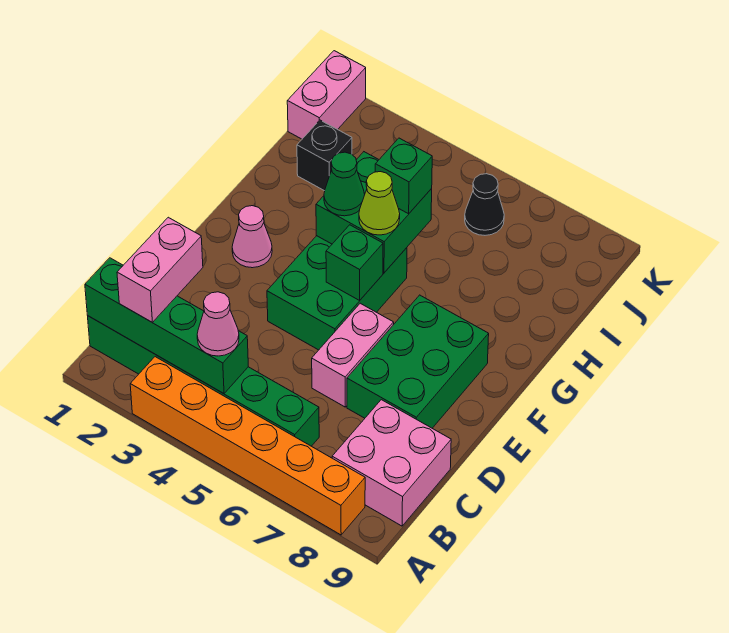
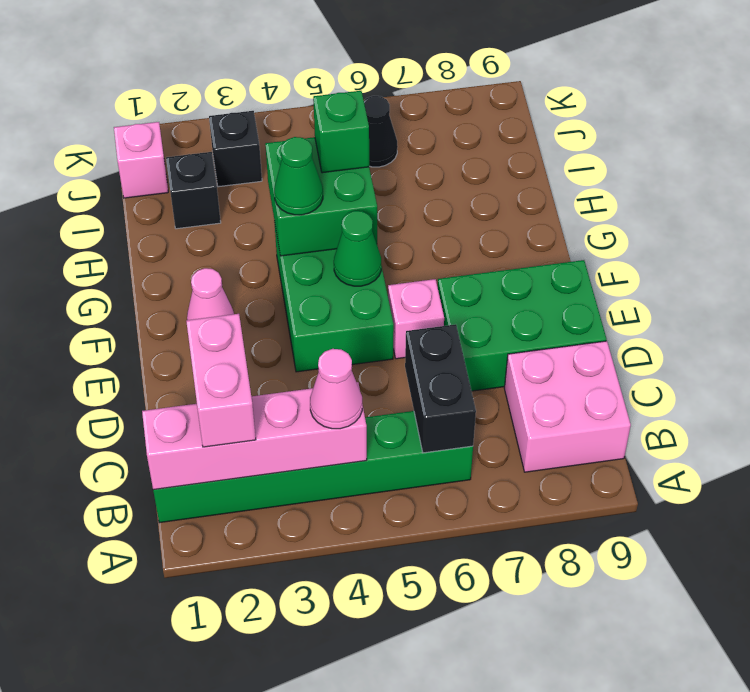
orange brick A3:A8 level 1 -> none
green brick B1:B4 level 2 -> pink brick B1:B4 level 2
none -> black brick B6:C6 level 2
pink brick D6:E6 level 1 -> pink brick E6 level 1
green brick D7:F8 level 1 -> green brick D7:E9 level 1
green brick F5 level 2 -> green cone F5 level 2
lime cone G5 level 3 -> none
pink brick J1:K1 level 1 -> pink brick J1 level 1
none -> black brick J3 level 1

